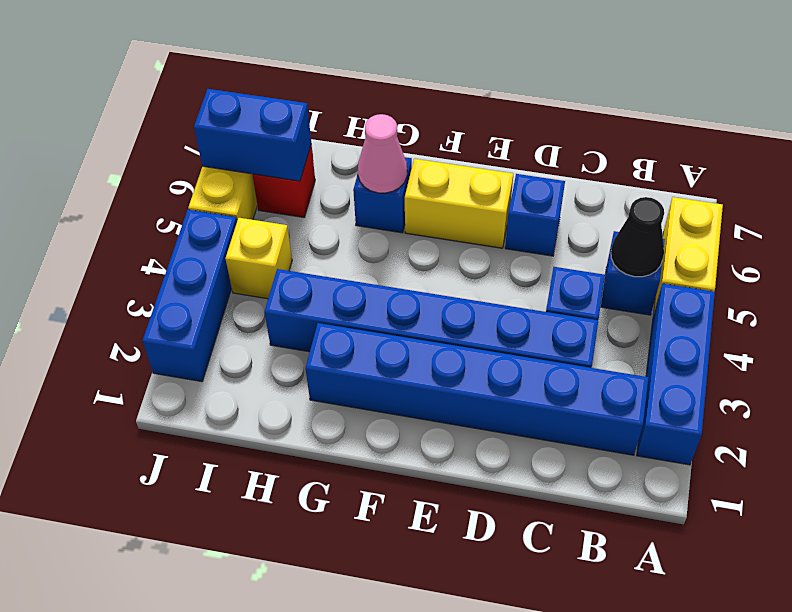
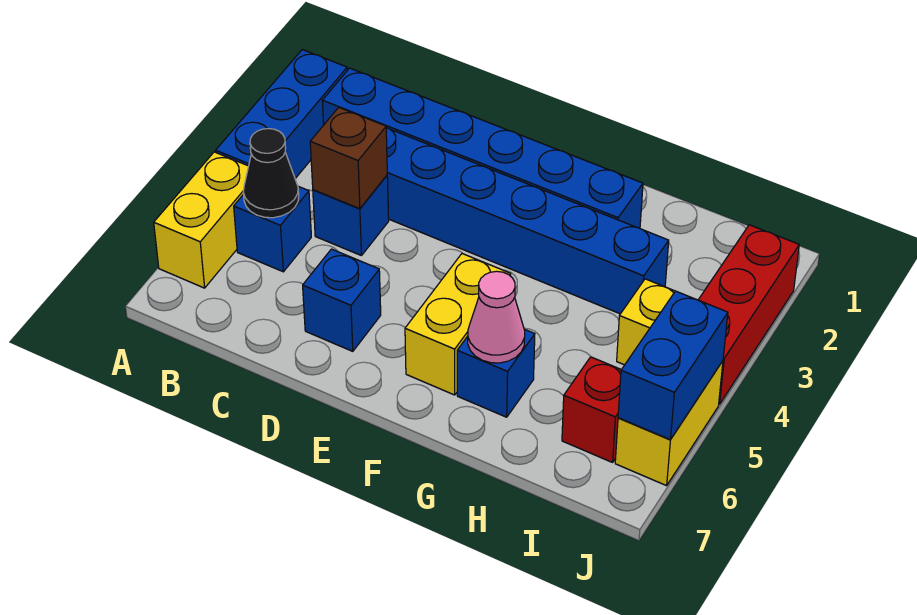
none -> brown brick C4 level 2
yellow brick E6:F6 level 1 -> yellow brick F5:F6 level 1
blue brick I6:J6 level 2 -> blue brick J5:J6 level 2
blue brick J2:J4 level 1 -> red brick J2:J4 level 1

